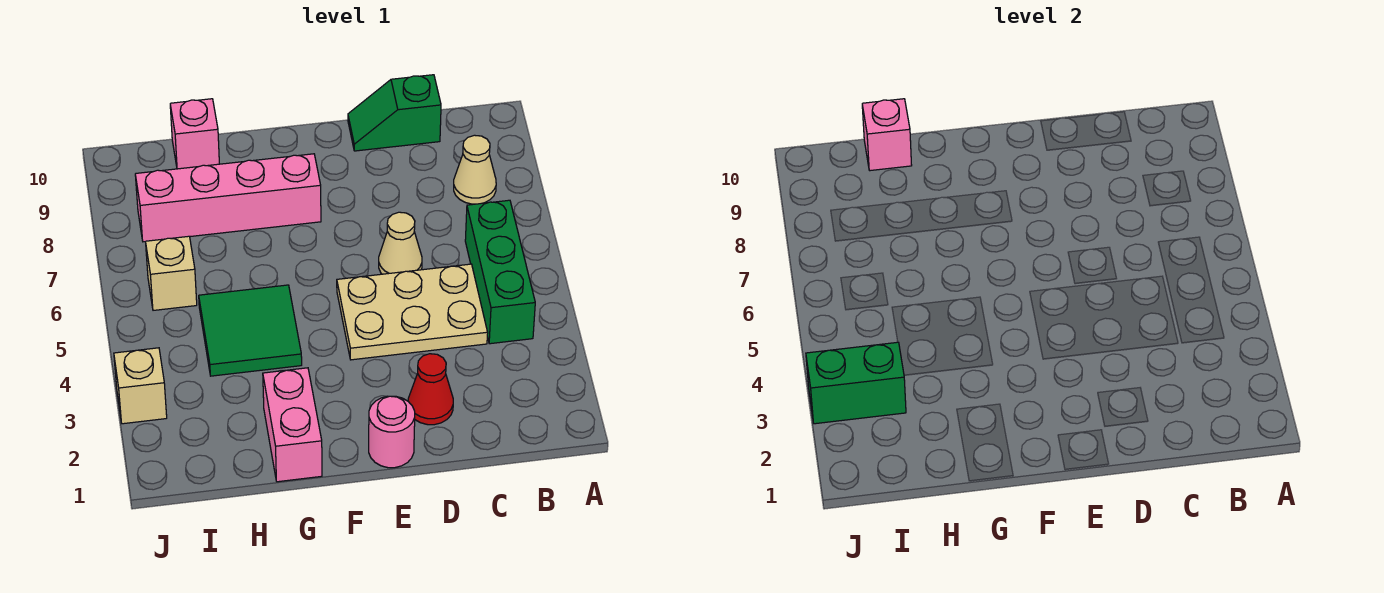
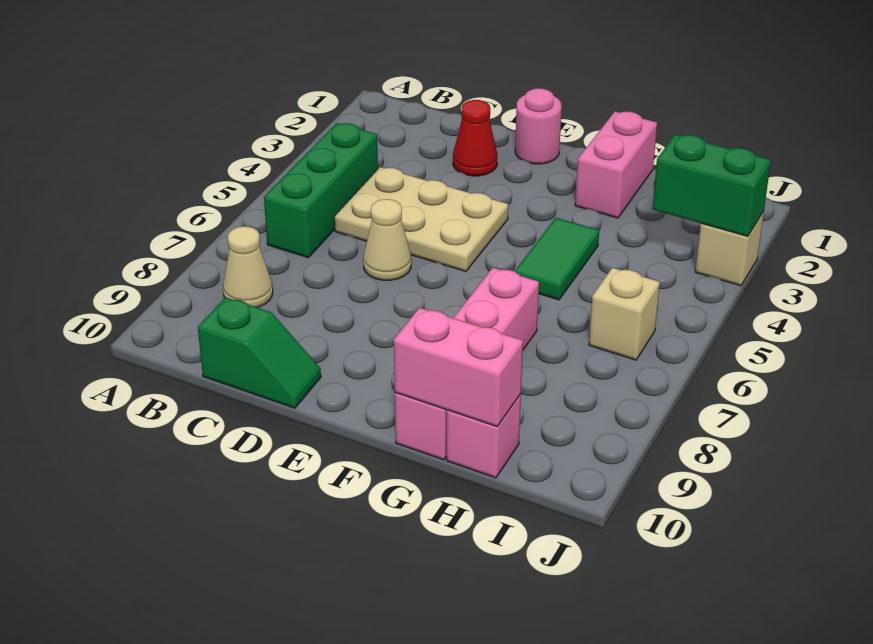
pink brick F8:I8 level 1 -> pink brick G7:G10 level 1
green tile G4:H5 level 1 -> green tile G4:G5 level 1
pink brick H10 level 2 -> pink brick G10:H10 level 2

